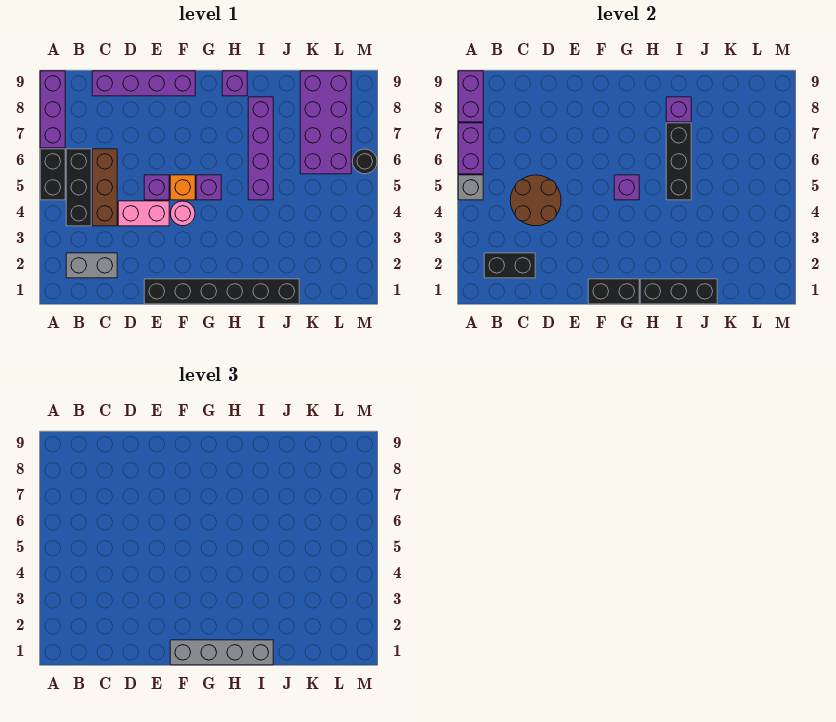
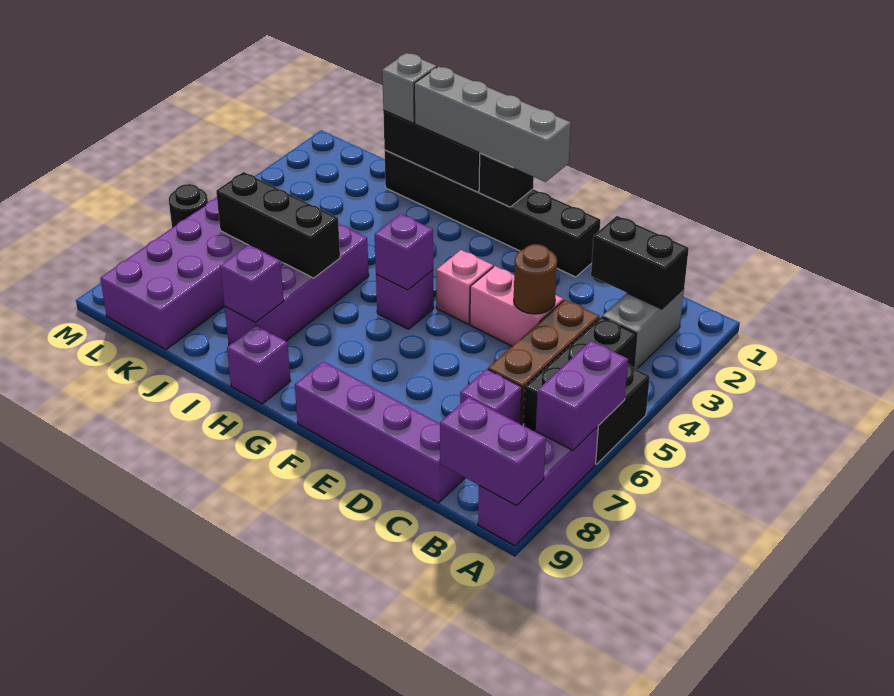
grey brick A5 level 2 -> grey brick J1 level 3
purple brick A8:A9 level 2 -> purple brick A9:B9 level 2
grey brick B2:C2 level 1 -> grey brick B2:B3 level 1
brown round brick C4:D5 level 2 -> brown round brick D4 level 2
purple brick E5 level 1 -> purple brick C7 level 1
black brick F1:G1 level 2 -> black brick G1 level 2
pink round brick F4 level 1 -> pink brick F4 level 1
orange brick F5 level 1 -> none
black brick I5:I7 level 2 -> black brick I6:K6 level 2

